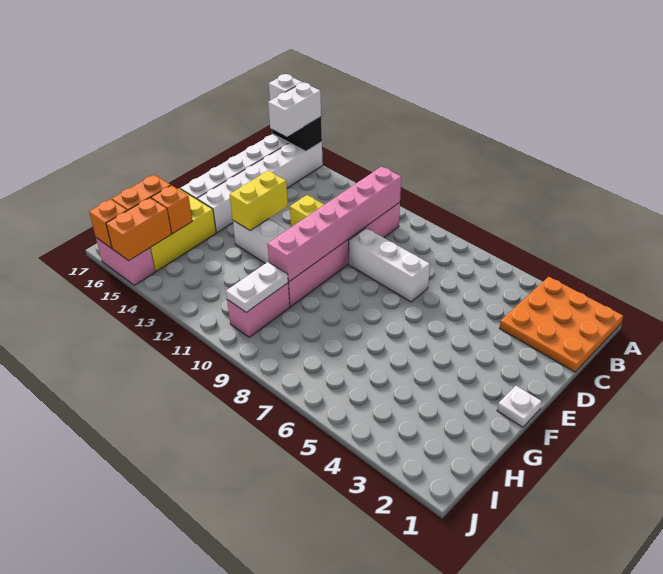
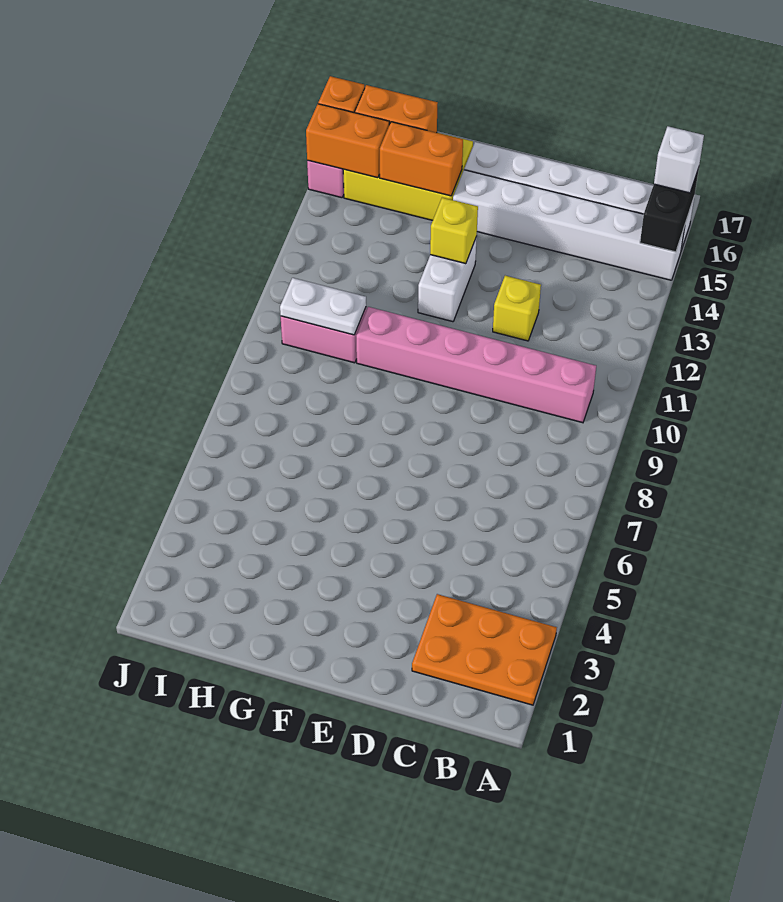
orange plate A1:C3 level 1 -> orange plate A2:C3 level 1
white brick A15:B15 level 3 -> none
pink brick B10:G10 level 2 -> none
white brick D7:D9 level 1 -> none
yellow brick E13:F13 level 2 -> yellow brick F13 level 2
white plate F1 level 1 -> none
orange brick H15 level 2 -> orange brick G15:H15 level 2

